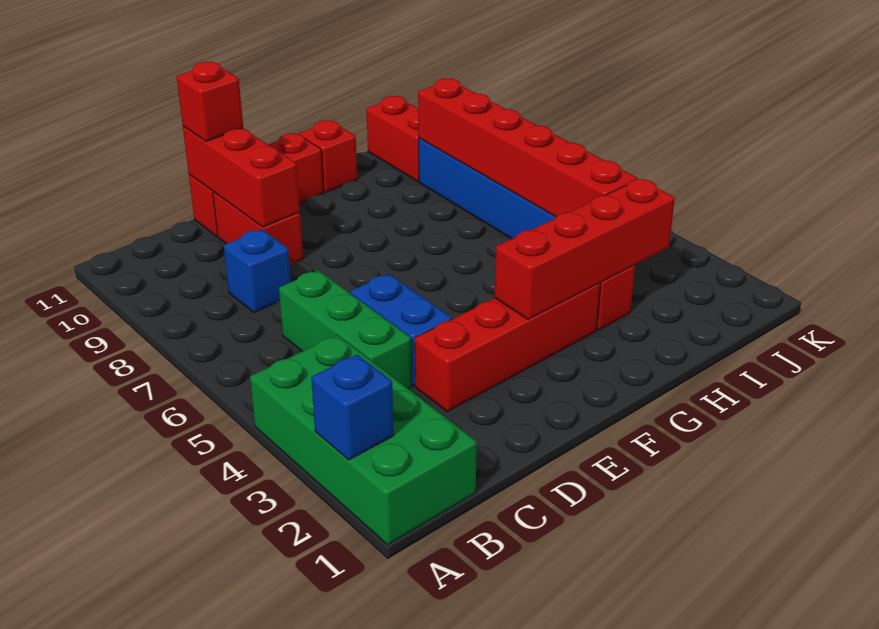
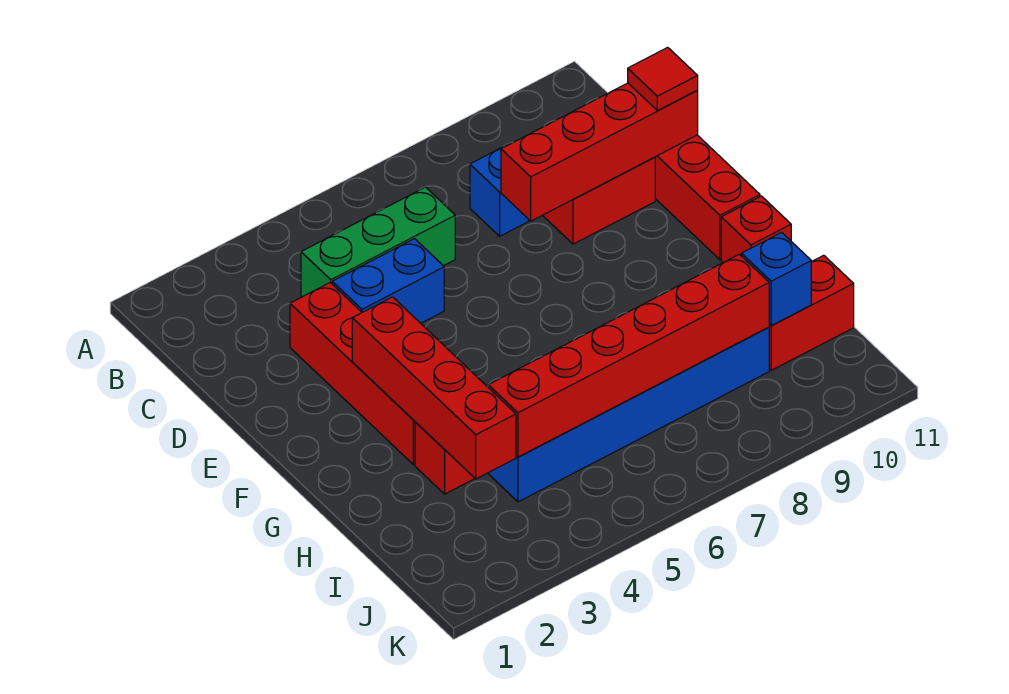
green brick A1:B4 level 1 -> none
blue brick A2 level 2 -> blue brick I10 level 2
red brick D9:D11 level 2 -> red brick D8:D11 level 2
red brick D11 level 3 -> red tile D11 level 3

